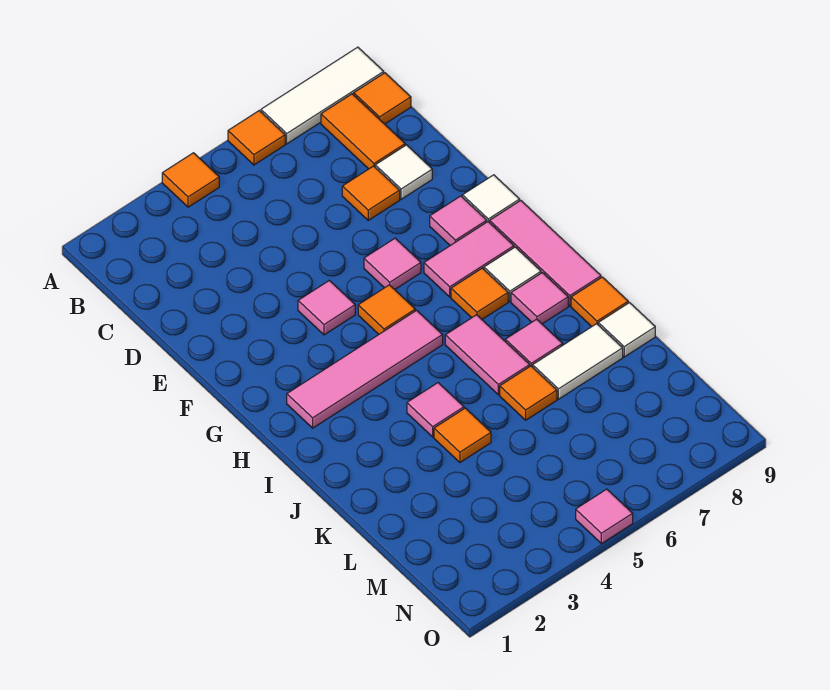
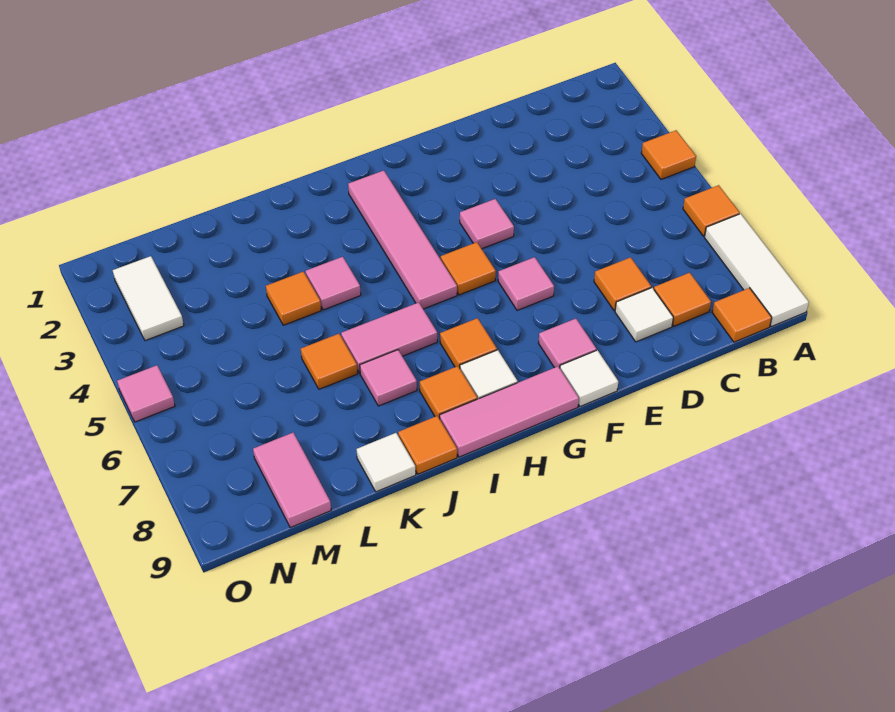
orange tile B8:C8 level 1 -> orange tile C8 level 1
pink tile G7:G8 level 1 -> pink tile M8:M9 level 1
pink tile I8 level 1 -> orange tile I8 level 1
white tile K7:K8 level 1 -> white tile N2:N3 level 1

